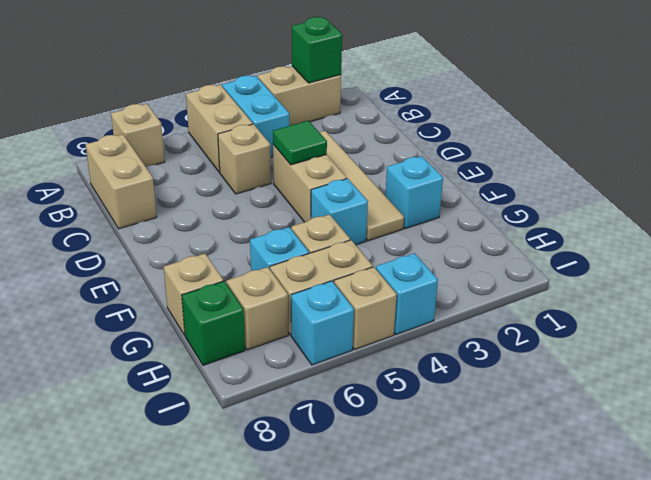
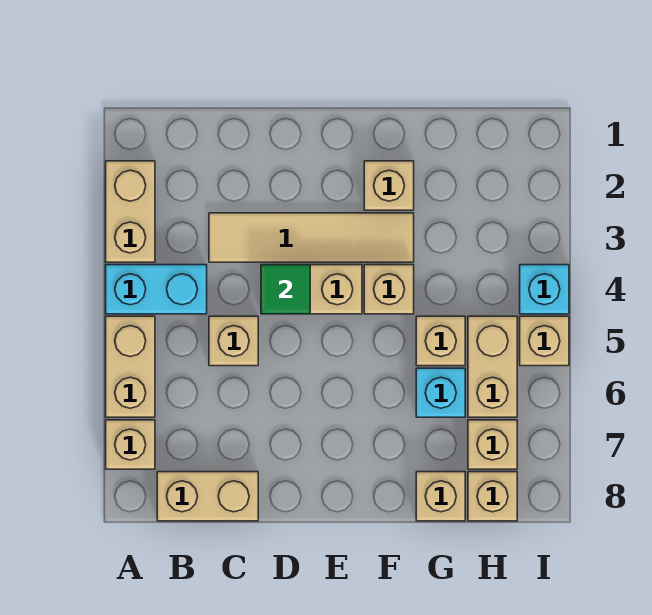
green brick A2 level 2 -> none
tan brick A5:B5 level 1 -> tan brick A5:A6 level 1
cyan brick F2 level 1 -> tan brick F2 level 1
cyan brick F4 level 1 -> tan brick F4 level 1
green brick H8 level 1 -> tan brick H8 level 1
cyan brick I6 level 1 -> none

